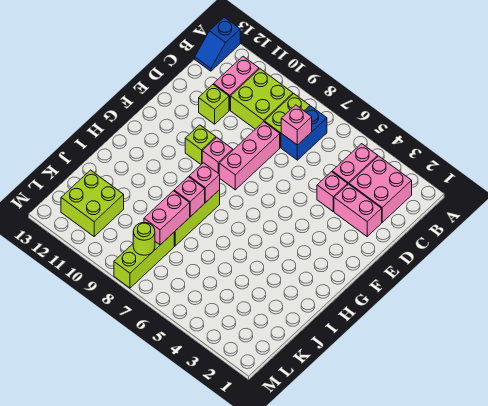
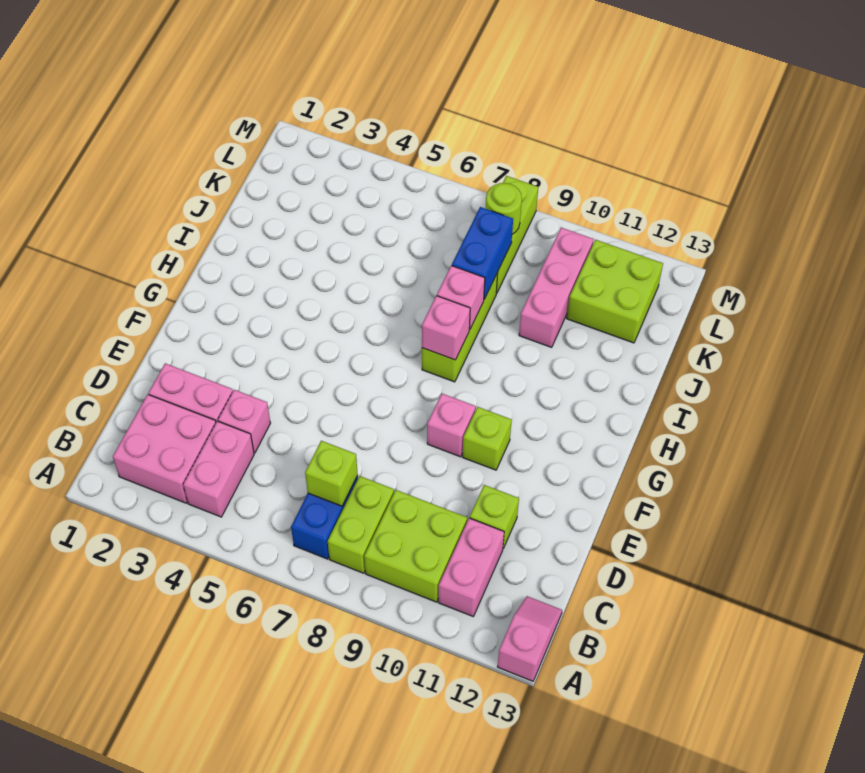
blue slope A13:B13 level 1 top A -> pink slope A13:B13 level 1 top A
pink brick C7 level 2 -> lime brick C7 level 2
pink brick D8:F8 level 1 -> pink brick J10:L10 level 1
pink brick J8:K8 level 2 -> blue brick J8:K8 level 2

